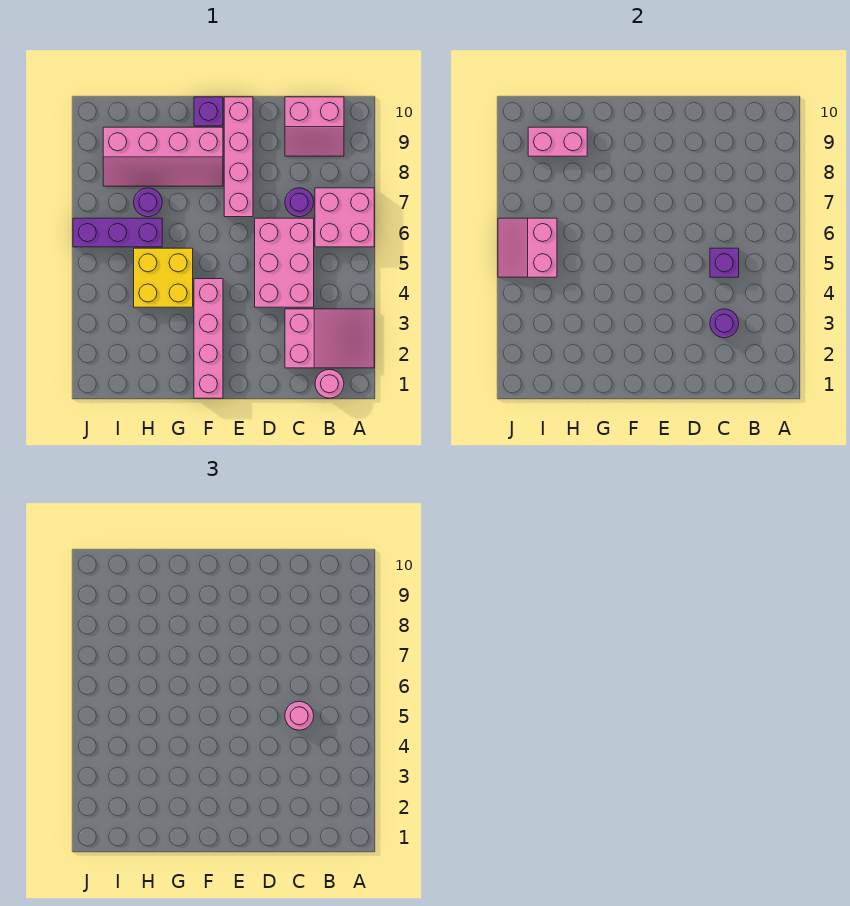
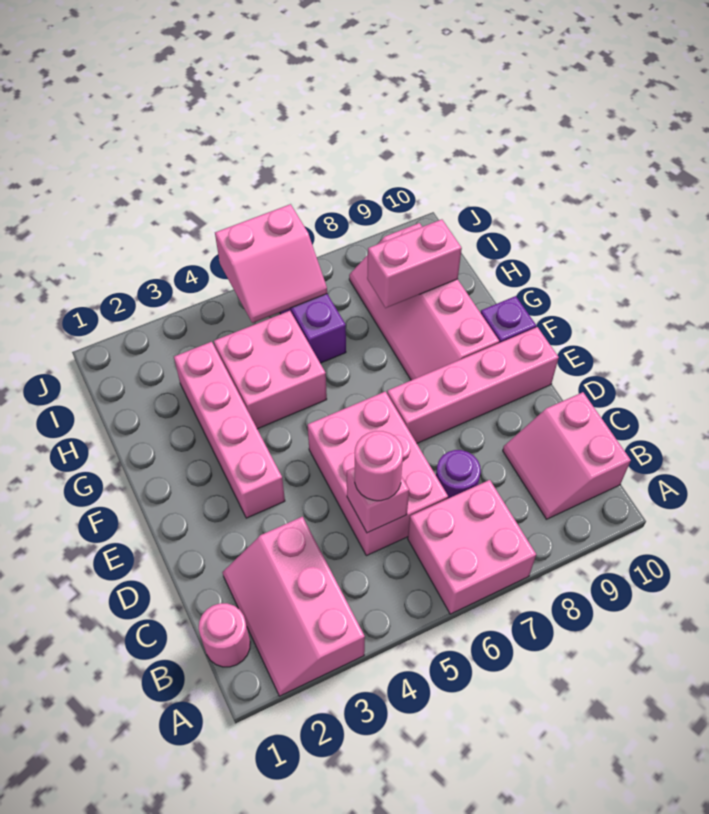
pink slope A2:C3 level 1 top C -> pink slope A2:C3 level 1 top 3
purple round brick C3 level 2 -> none
pink brick C4:D6 level 1 -> pink brick C5:E6 level 1
purple brick C5 level 2 -> pink brick C5 level 2
pink brick F1:F4 level 1 -> pink brick E3:H3 level 1
yellow brick G4:H5 level 1 -> pink brick G4:H5 level 1
purple round brick H7 level 1 -> none
pink brick H9:I9 level 2 -> pink brick H8:H9 level 2
pink slope I5:J6 level 2 top I -> pink slope I5:J6 level 2 top J

